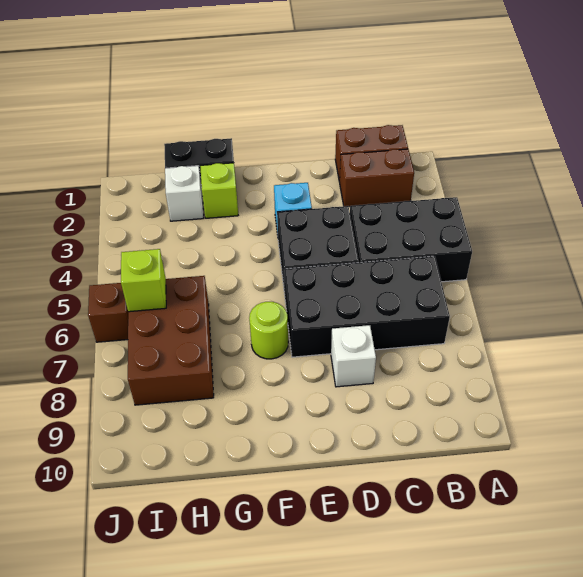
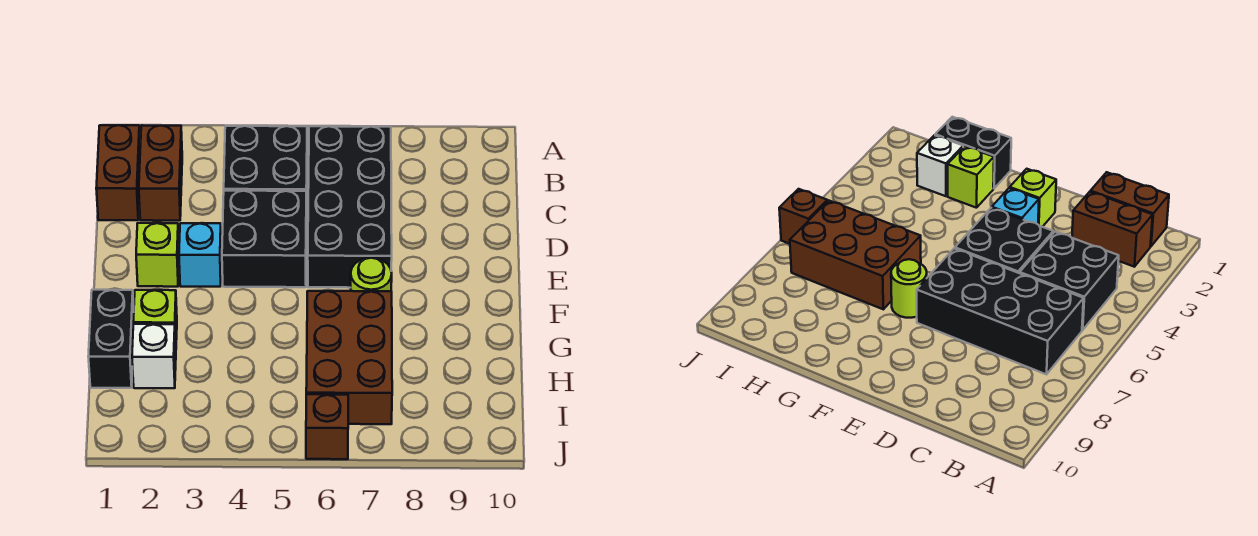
black brick A4:C5 level 1 -> black brick B4:C5 level 1
white brick D8 level 1 -> none
brown brick H6:I8 level 1 -> brown brick G6:I7 level 1
lime brick I6 level 2 -> lime brick E2 level 1

